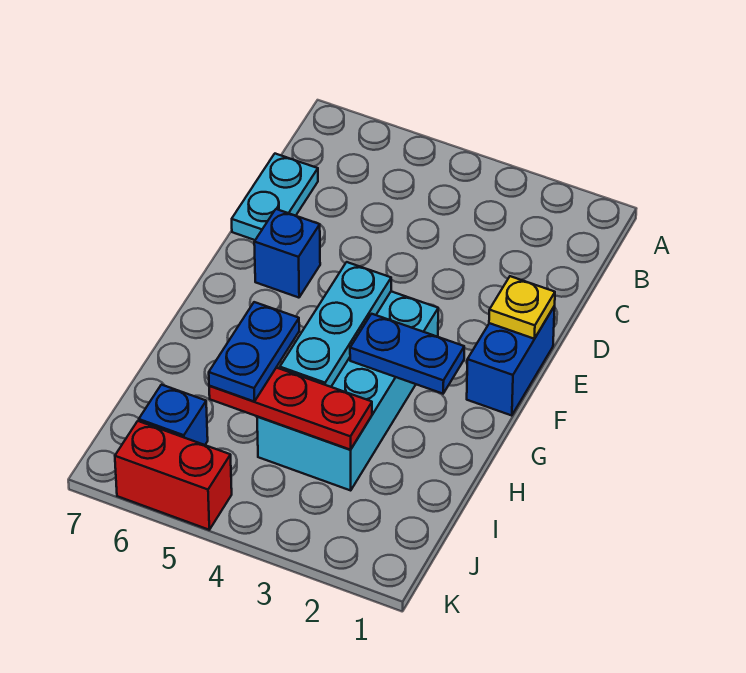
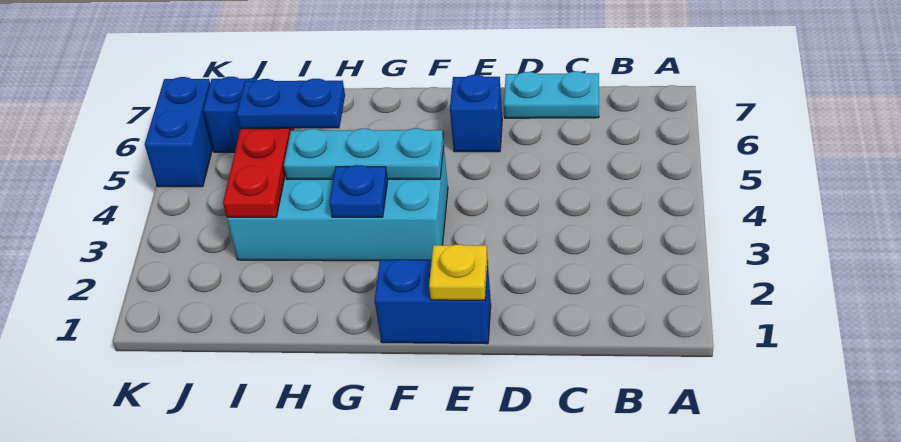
blue plate G2:G3 level 2 -> blue plate G3 level 2
red brick K5:K6 level 1 -> blue brick K5:K6 level 1

